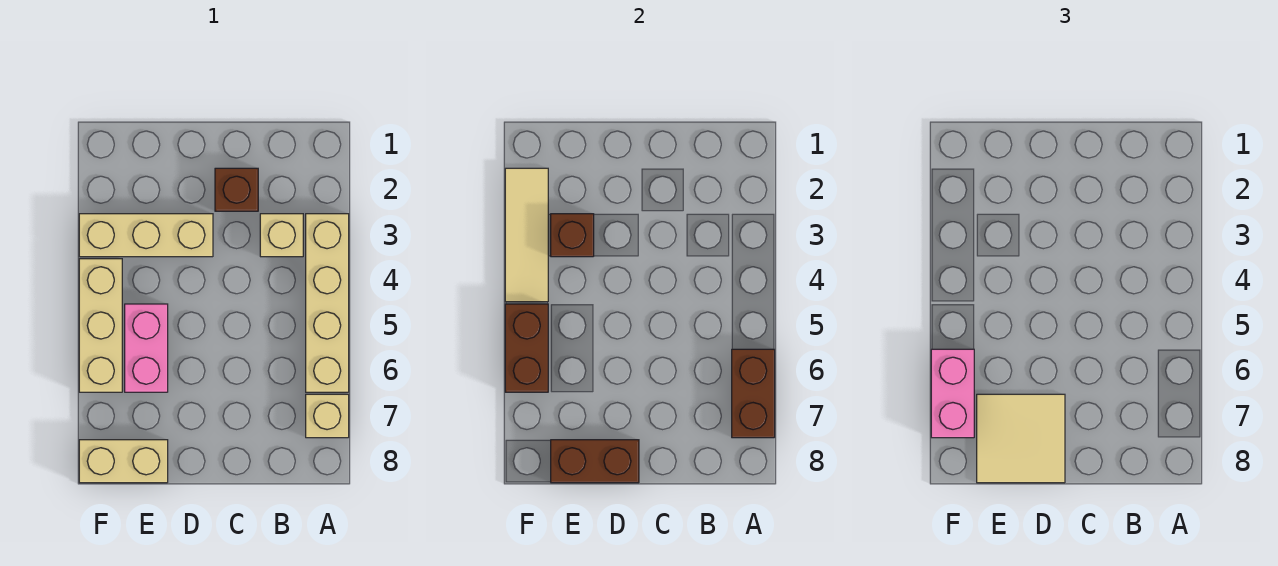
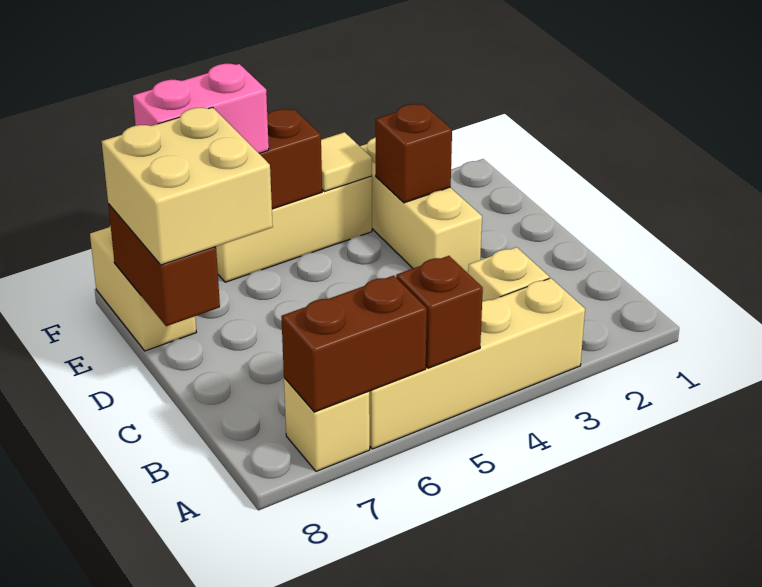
brown brick C2 level 1 -> brown brick A5 level 2
tan tile D7:E8 level 3 -> tan brick D7:E8 level 3
pink brick E5:E6 level 1 -> none
tan tile F2:F4 level 2 -> tan tile F4 level 2

